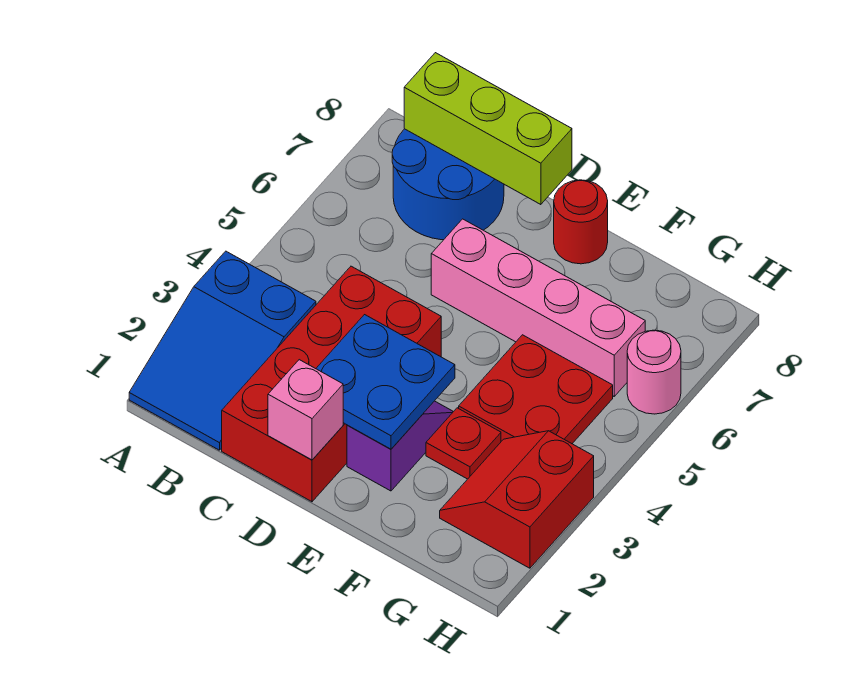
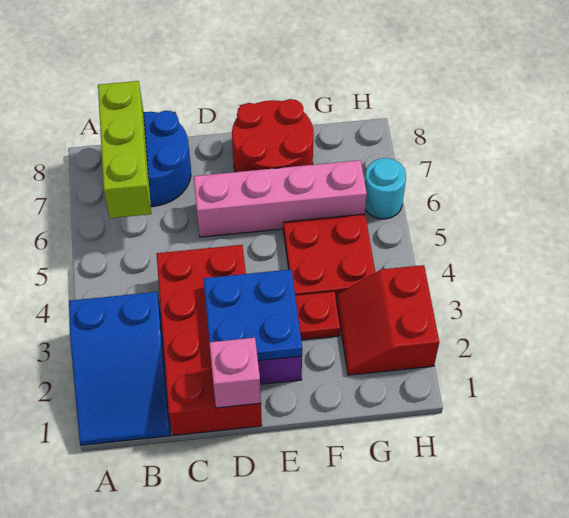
lime brick B8:D8 level 2 -> lime brick B6:B8 level 2
red round brick E8 level 1 -> red round brick E7:F8 level 1
pink round brick H6 level 1 -> cyan round brick H6 level 1

